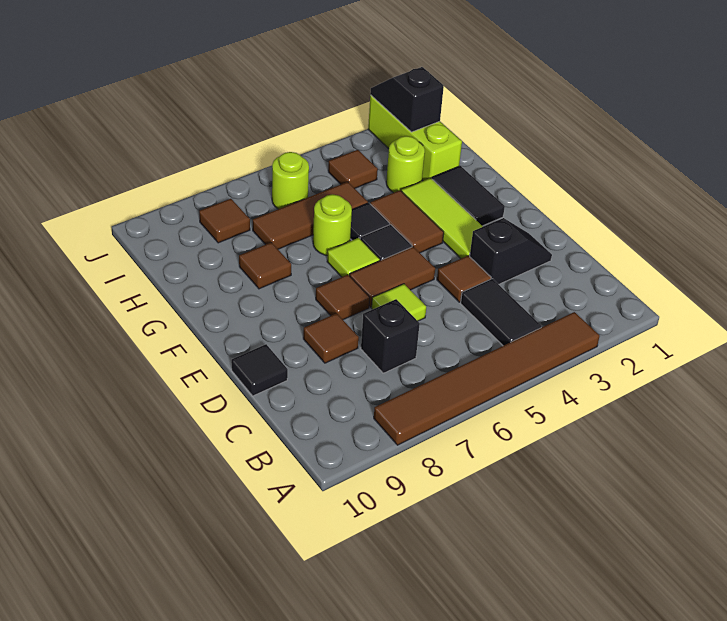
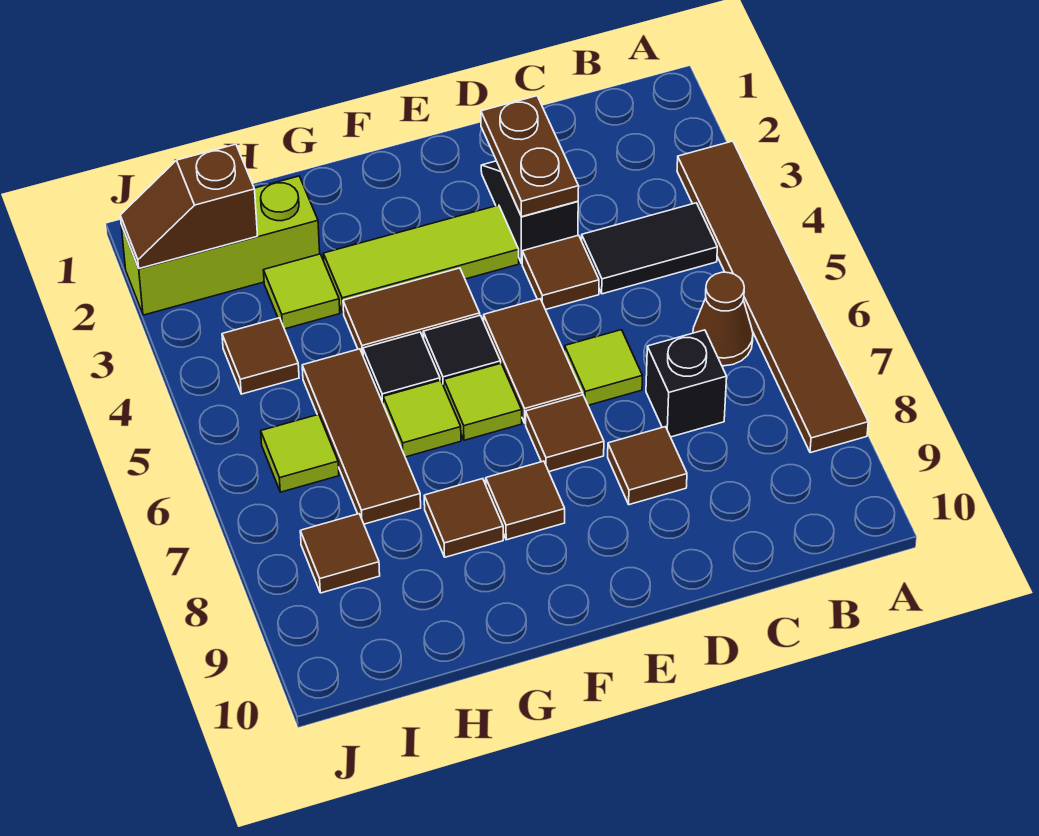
none -> brown cone B6 level 1
none -> brown plate D2:D3 level 2
black tile D10 level 1 -> none
black tile F2:G2 level 1 -> none
none -> brown tile F8 level 1
lime round brick G6 level 1 -> lime tile G6 level 1
lime round brick H3 level 1 -> lime tile H3 level 1
black slope I2:J2 level 2 top I -> brown slope I2:J2 level 2 top I
lime round brick I6 level 1 -> lime tile I6 level 1

